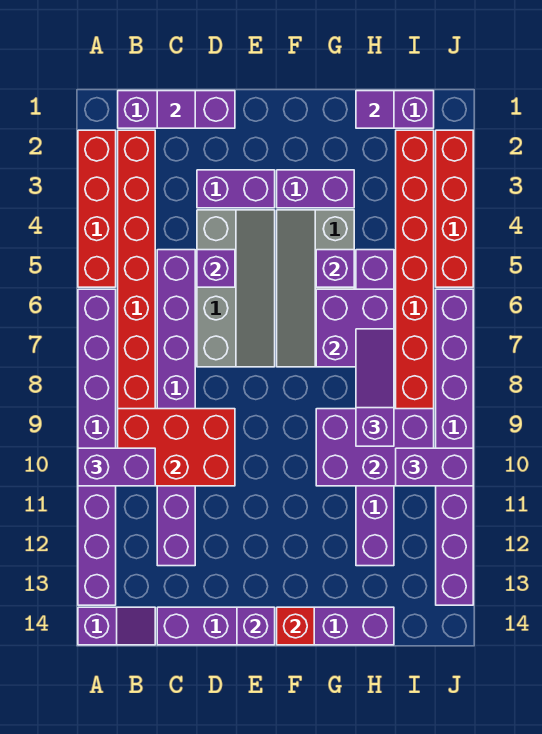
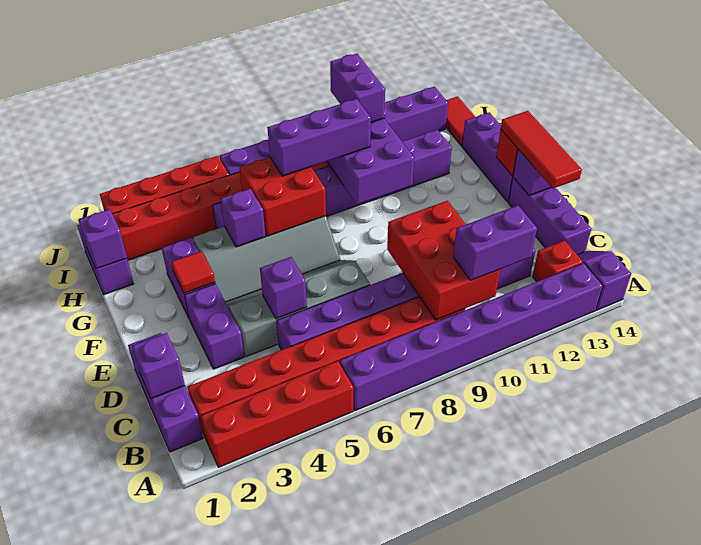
purple brick A10:B10 level 3 -> purple brick B10:B11 level 3
none -> red brick B13 level 1
purple tile C1 level 2 -> purple brick C1 level 2
none -> red tile D14:F14 level 3
none -> red tile F3 level 2
purple brick G6:H7 level 2 -> red brick G6:H7 level 2
purple tile H1 level 2 -> purple brick H1 level 2
purple slope H7:H9 level 3 top 9 -> purple brick H7:H9 level 3
none -> red tile I14:J14 level 1

